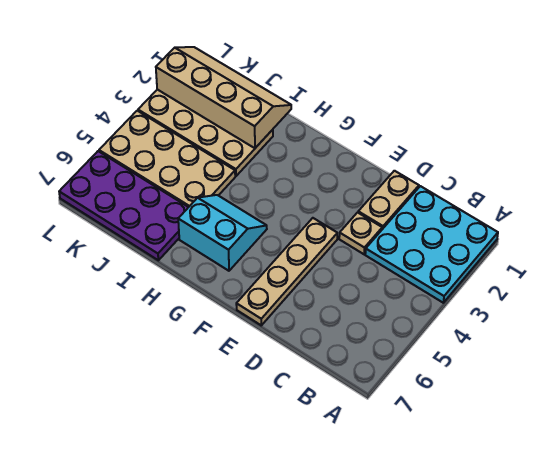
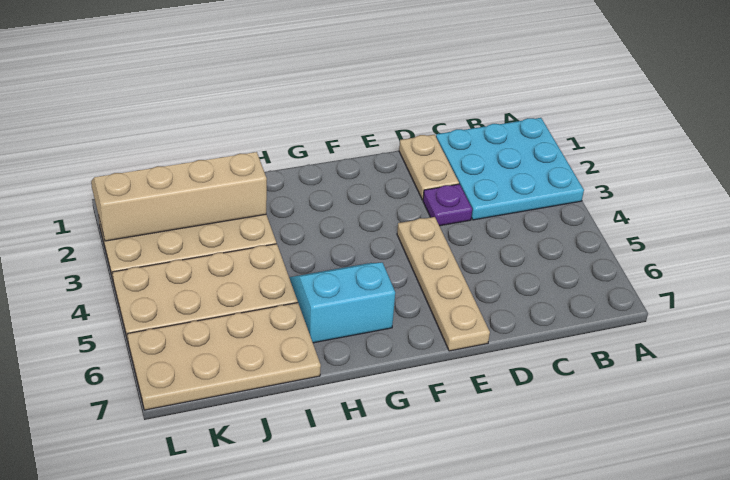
tan plate D3 level 1 -> purple plate D3 level 1
purple plate I6:L7 level 1 -> tan plate I6:L7 level 1

